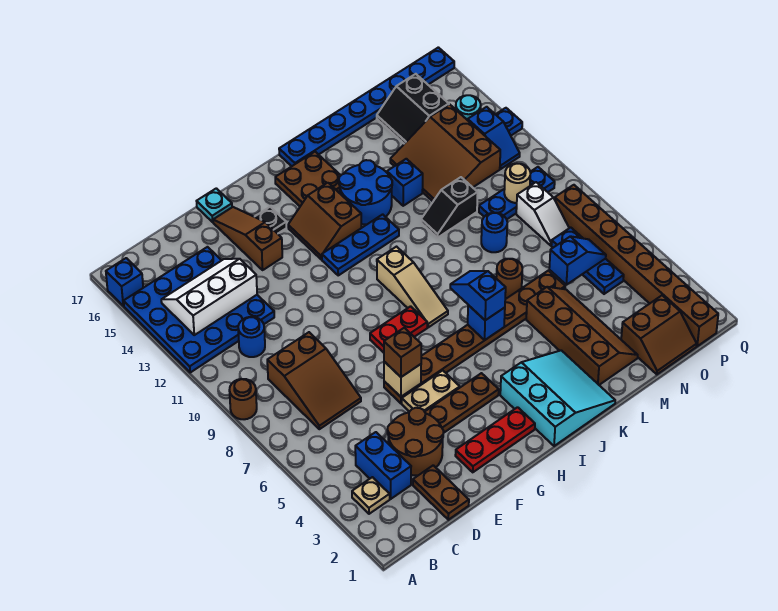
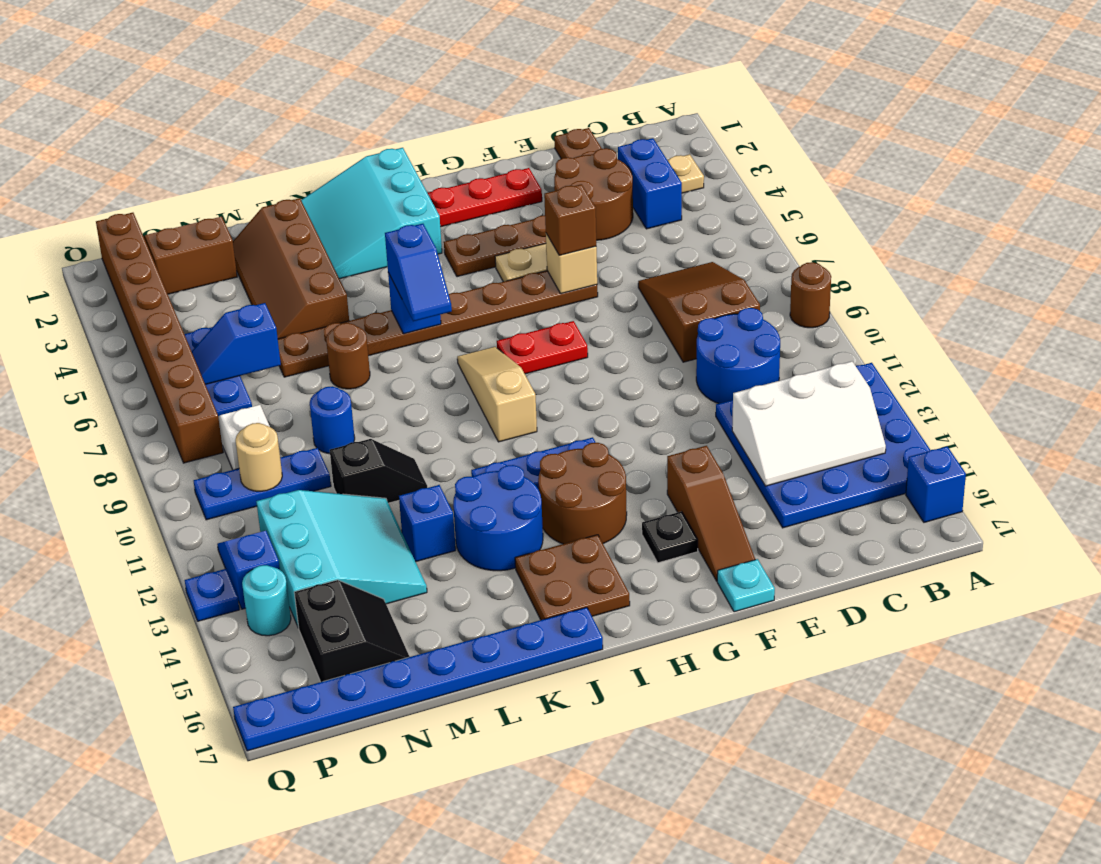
blue round brick C11 level 1 -> blue round brick C10:D11 level 1
brown slope H13:I14 level 1 top I -> brown round brick H13:I14 level 1
brown slope M12:O14 level 1 top O -> cyan slope M12:O14 level 1 top O

